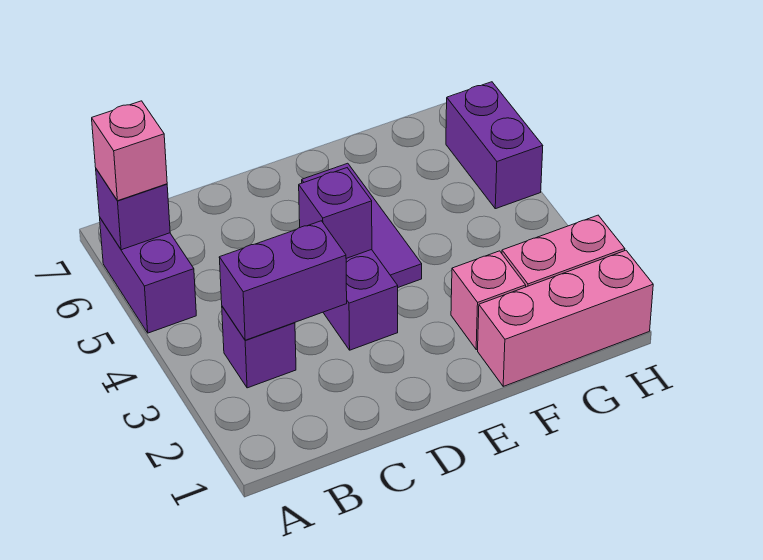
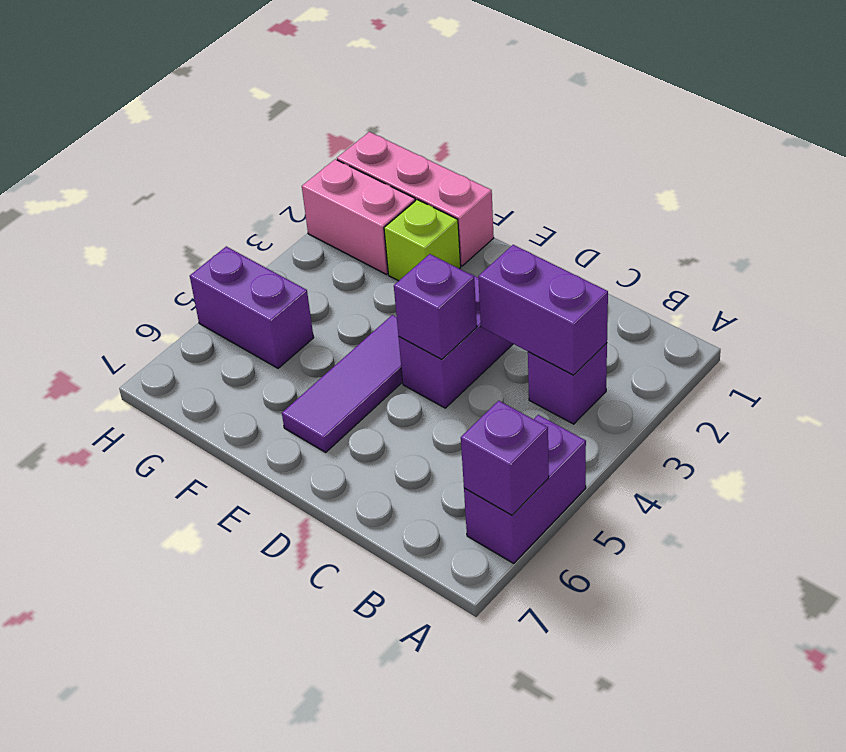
pink brick A6 level 3 -> none
pink brick F2 level 1 -> lime brick F2 level 1
purple brick H5:H6 level 1 -> purple brick G5:H5 level 1

